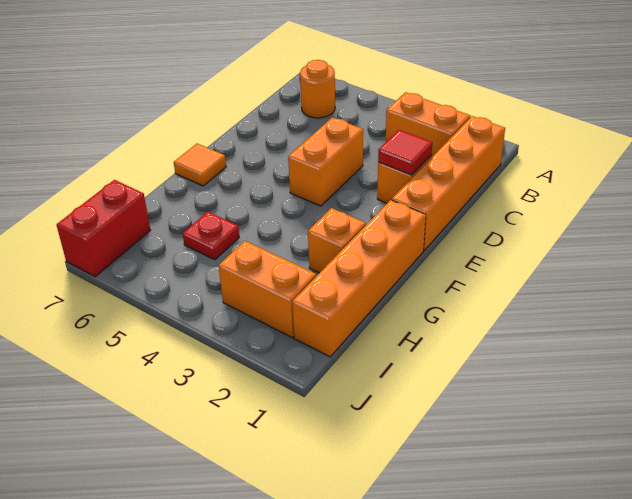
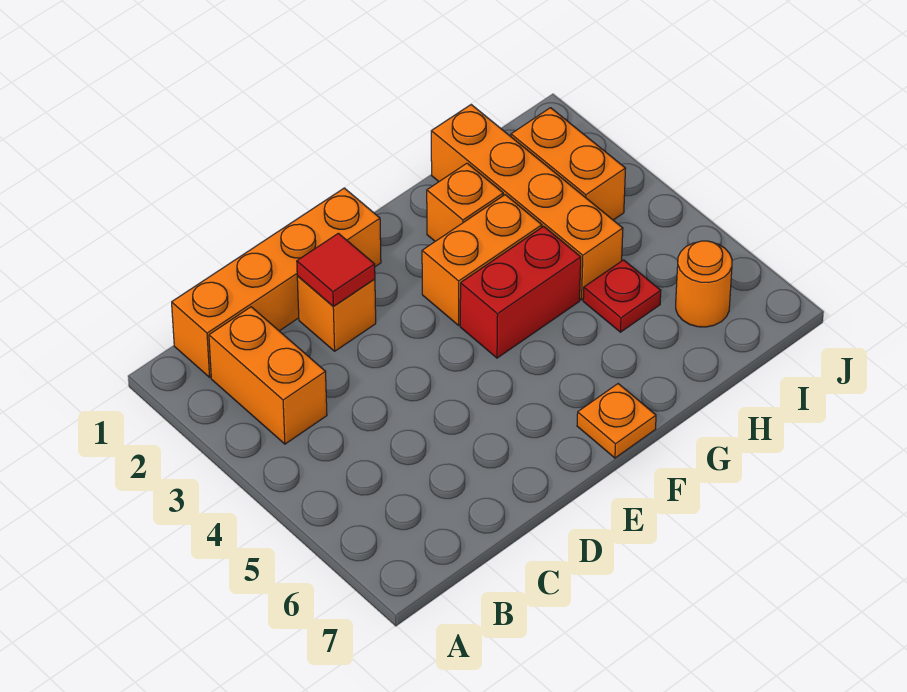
orange round brick B6 level 1 -> orange round brick I6 level 1
orange brick D4:E4 level 1 -> orange brick F3:G3 level 1
orange brick F1:I1 level 1 -> orange brick H1:H4 level 1
orange tile F7 level 1 -> orange plate F7 level 1
red brick I7:J7 level 1 -> red brick F4:G4 level 1

